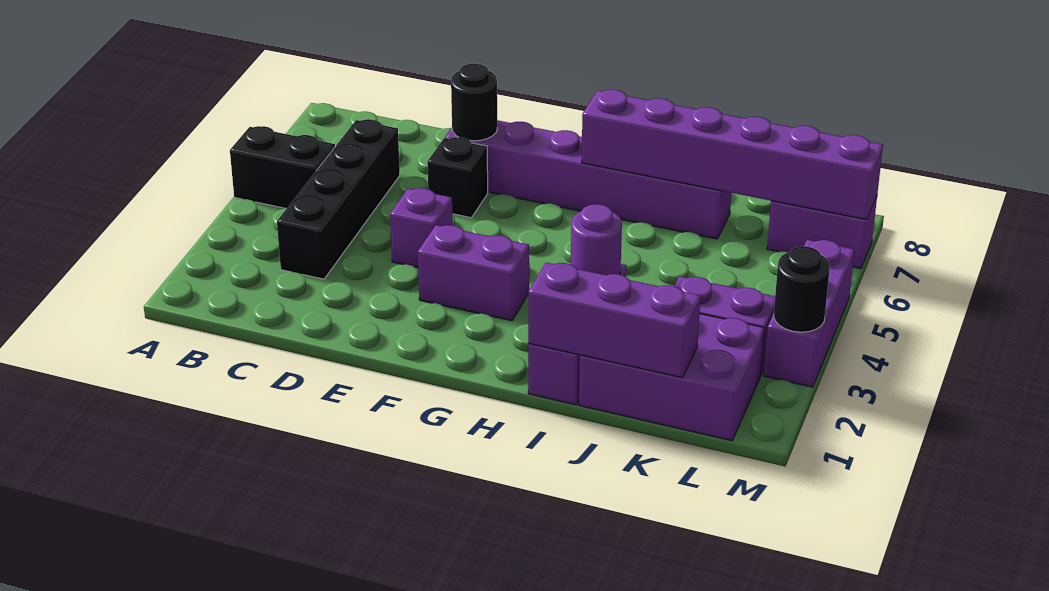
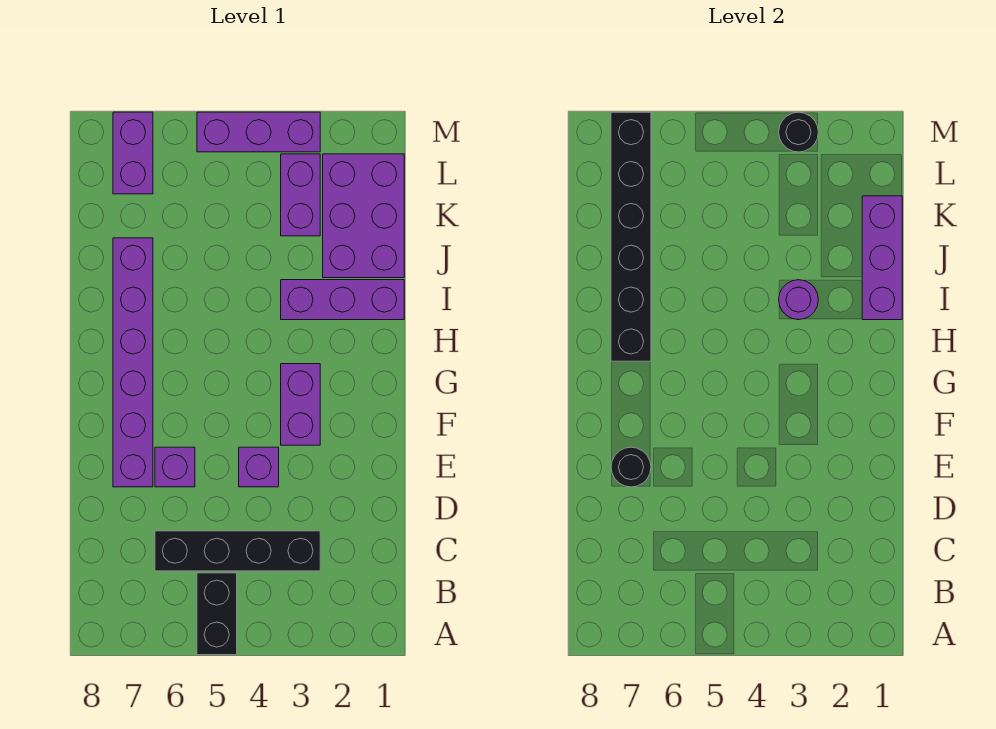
black brick E6 level 1 -> purple brick E6 level 1
purple brick H7:M7 level 2 -> black brick H7:M7 level 2

